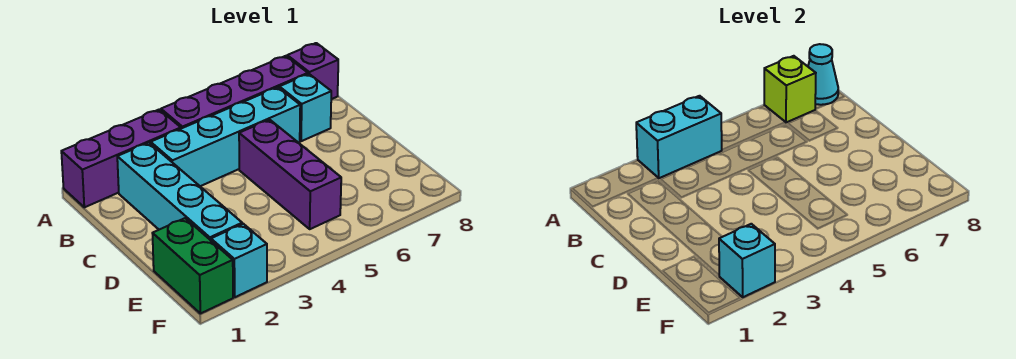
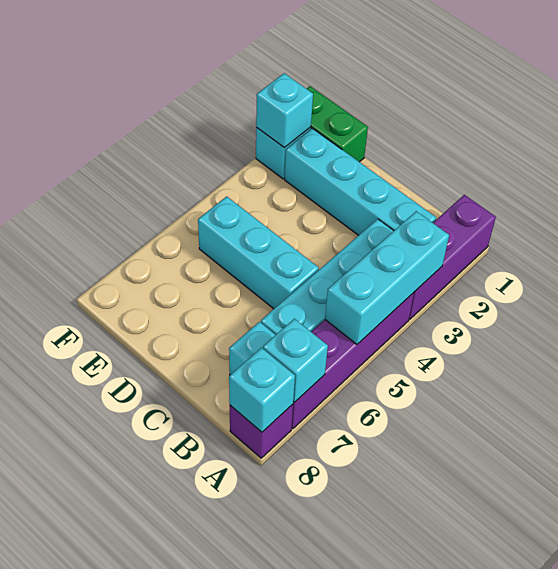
cyan brick A3:A4 level 2 -> cyan brick A3:A5 level 2
lime brick A7 level 2 -> cyan brick A7 level 2
cyan cone A8 level 2 -> cyan brick A8 level 2
purple brick C5:E5 level 1 -> cyan brick C5:E5 level 1

